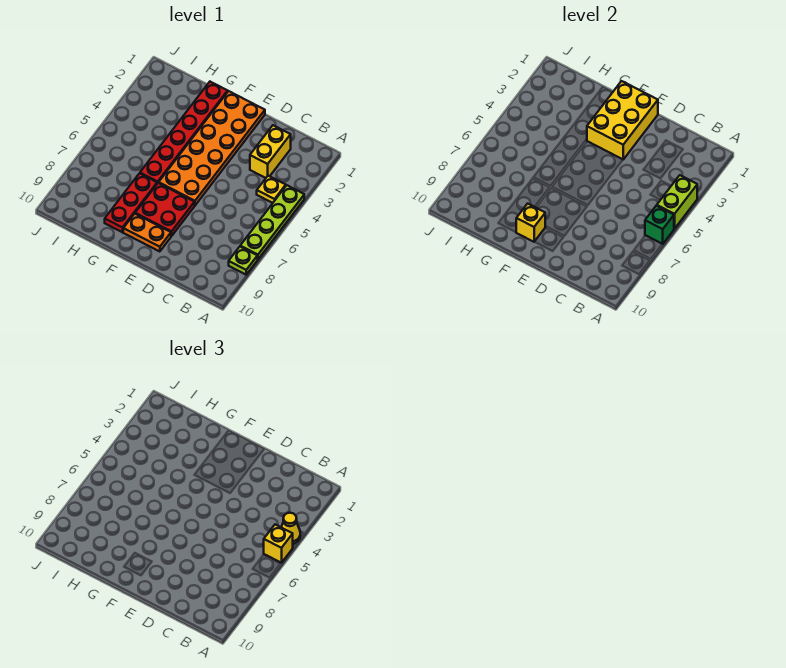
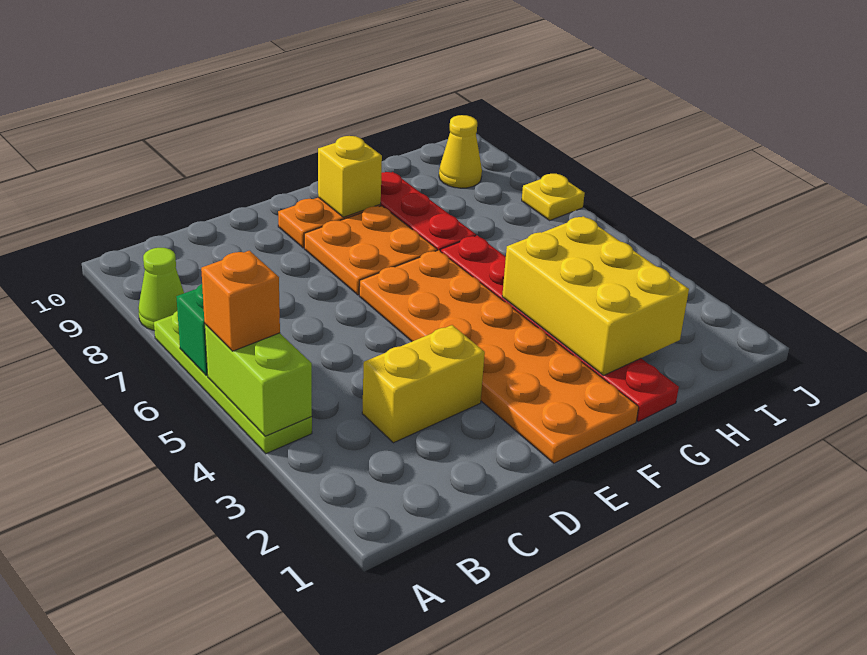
yellow cone A4 level 3 -> yellow cone I9 level 1
yellow brick A5 level 3 -> orange brick A5 level 3
lime plate A8 level 1 -> lime cone A8 level 1
yellow plate B4 level 1 -> yellow plate J7 level 1
yellow brick C2:C3 level 1 -> yellow brick C3:D3 level 1
yellow brick E1:F3 level 2 -> yellow brick G2:H4 level 2
red plate E7:F8 level 1 -> orange plate E7:F8 level 1

